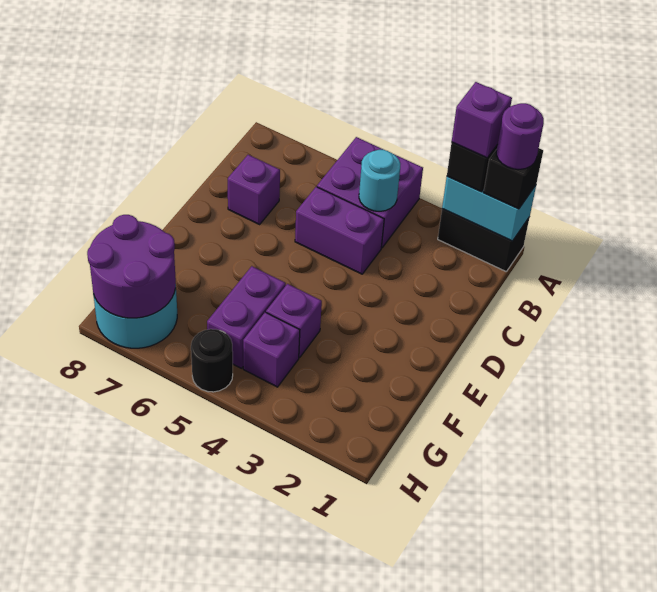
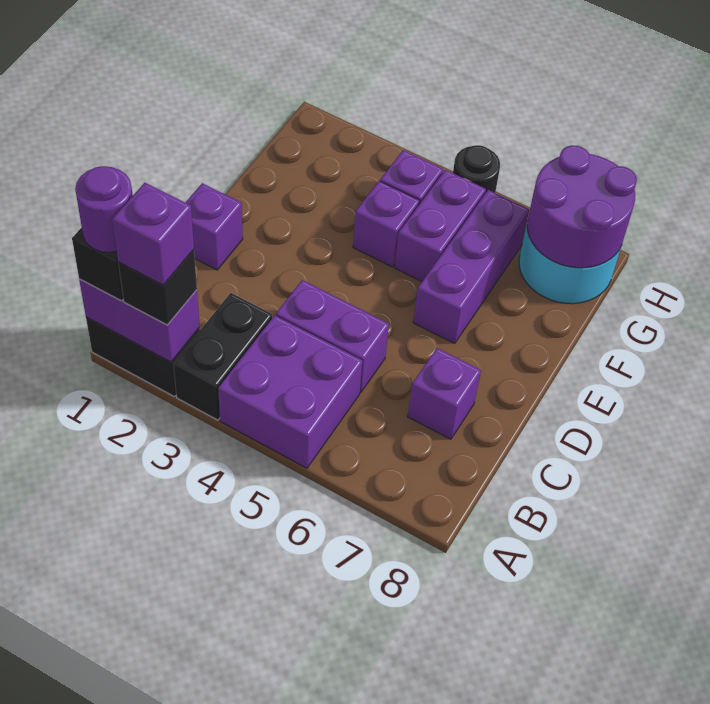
cyan brick A1:A2 level 2 -> purple brick A1:A2 level 2
none -> black brick A3:B3 level 1
cyan round brick B4 level 2 -> none
none -> purple brick D1 level 1
none -> purple brick E6:G6 level 1

